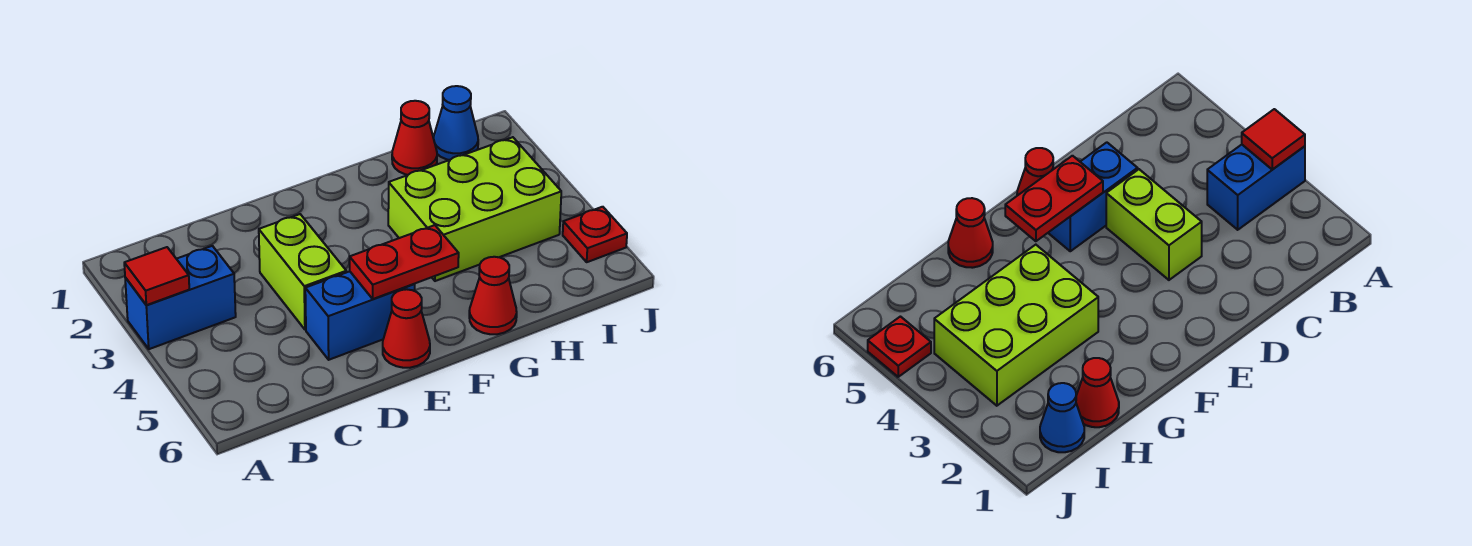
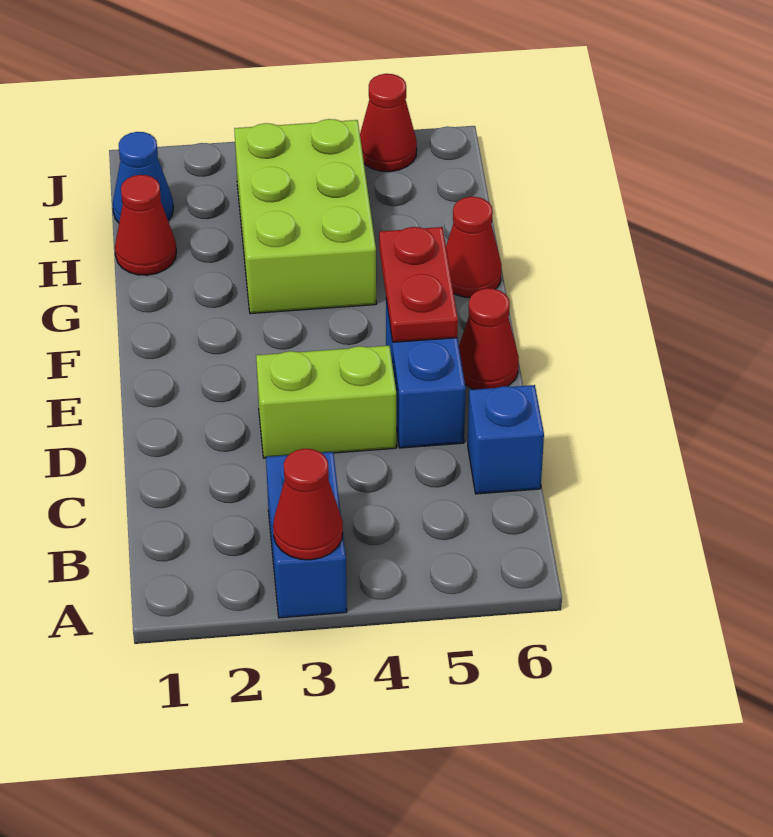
red tile A3 level 2 -> red cone A3 level 2
none -> blue brick C6 level 1
red plate J5 level 1 -> red cone J5 level 1

